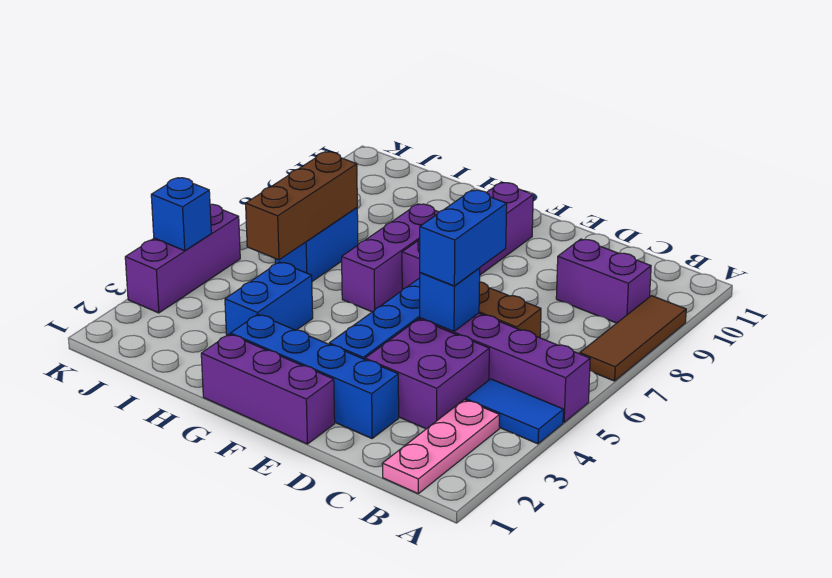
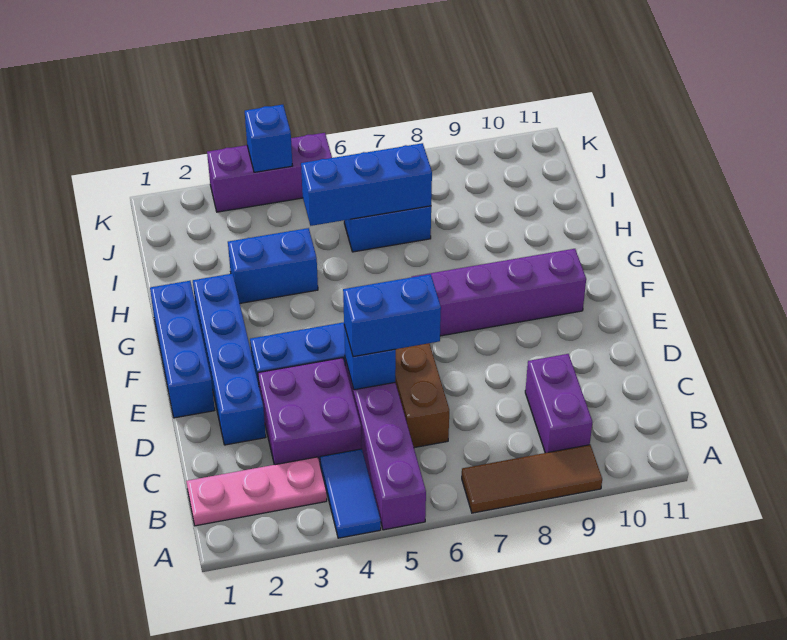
purple brick E1:G1 level 1 -> blue brick E1:G1 level 1
purple brick G6:G8 level 1 -> none
brown brick I5:I7 level 2 -> blue brick I5:I7 level 2

